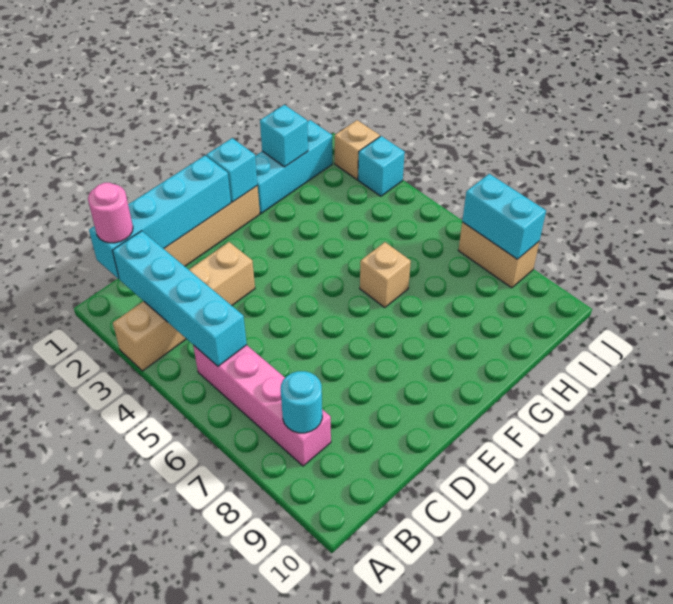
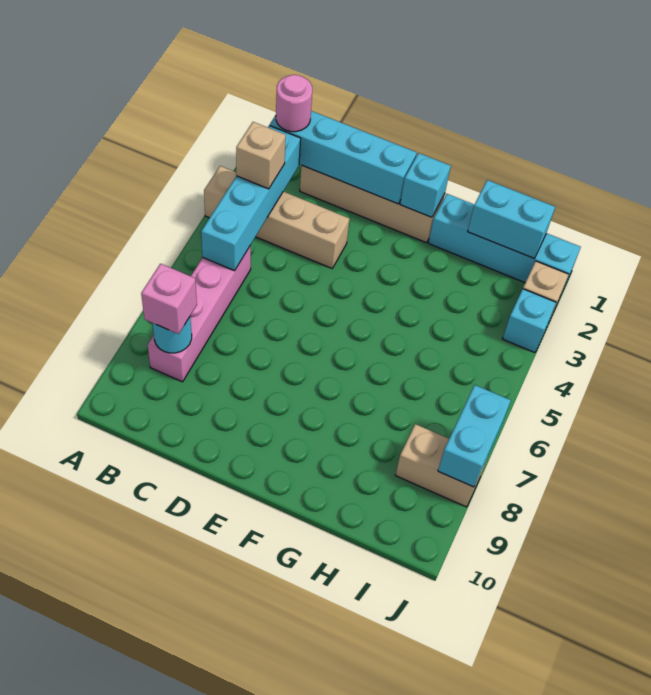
none -> pink brick B8 level 3
cyan brick G1:I1 level 1 -> cyan brick G1:J1 level 1
tan brick G6 level 1 -> tan brick B3 level 3
cyan brick H1 level 2 -> cyan brick H1:I1 level 2
tan brick J7:J8 level 1 -> tan brick I8:J8 level 1

